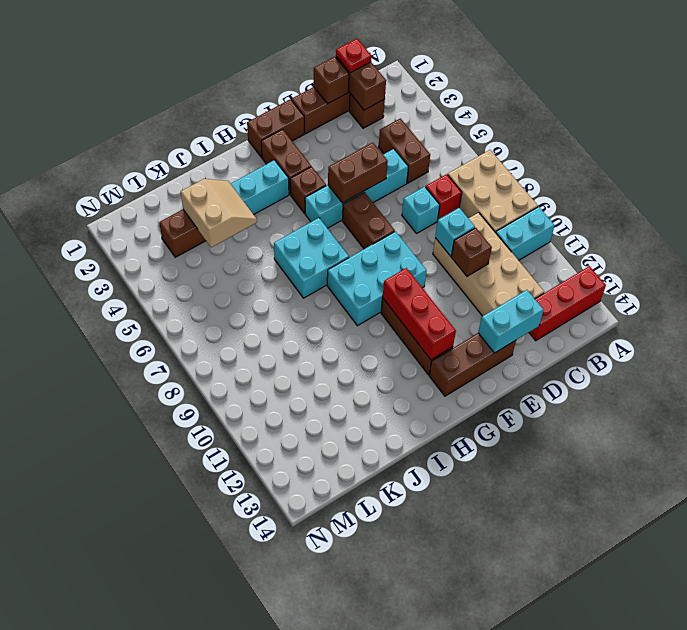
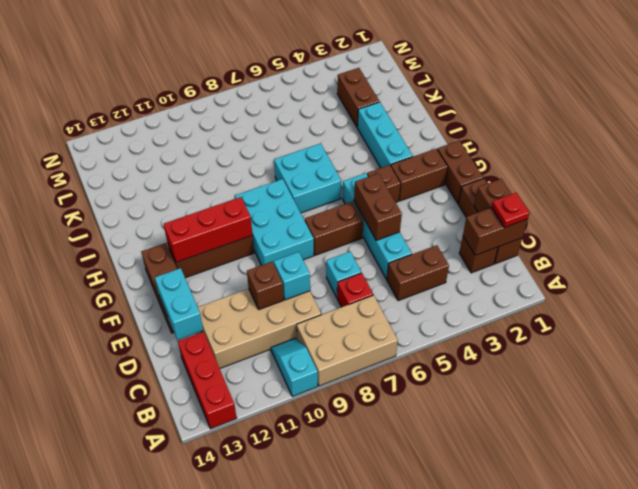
cyan brick A10:B10 level 1 -> cyan slope A10:B10 level 1 top A
tan slope J3:K4 level 2 top K -> none

